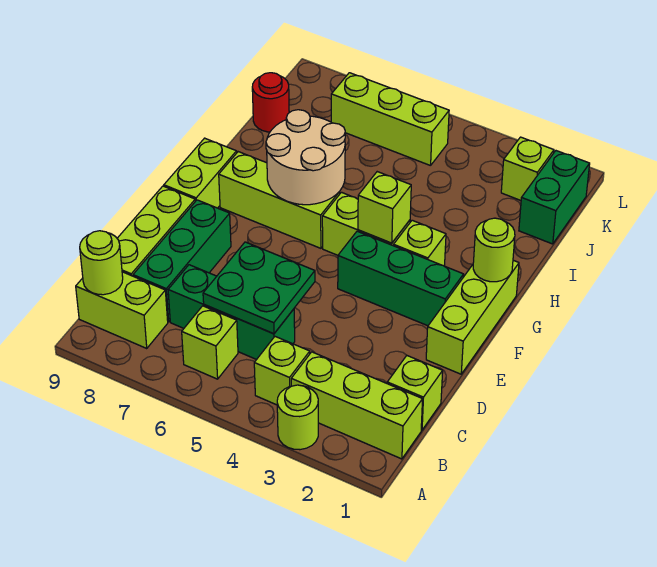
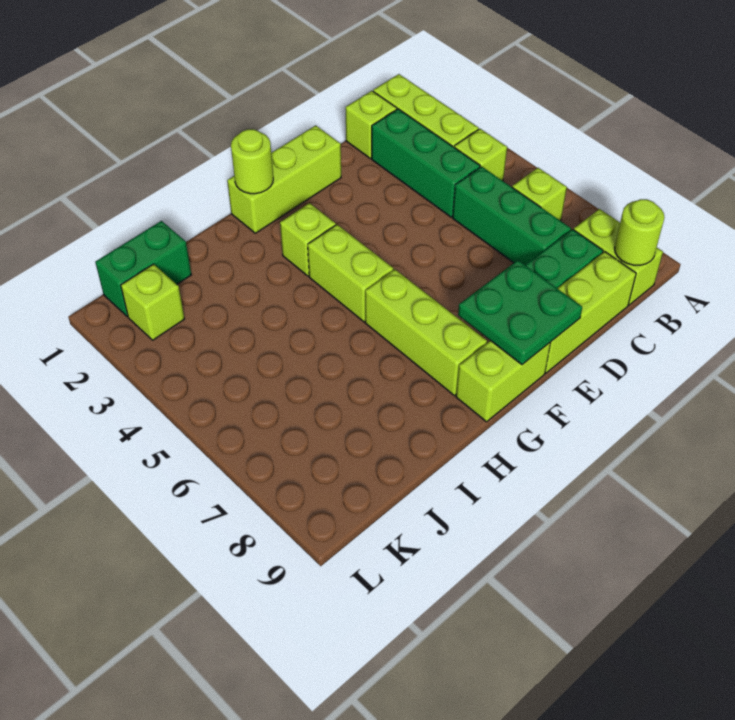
lime round brick A3 level 1 -> none
green plate C5:D6 level 2 -> green plate E8:F9 level 2
green brick F2:F4 level 1 -> green brick C2:C4 level 1
lime brick G4 level 2 -> none
tan round brick G6:H7 level 2 -> none
red round brick J9 level 1 -> none
lime brick K5:K7 level 1 -> none

